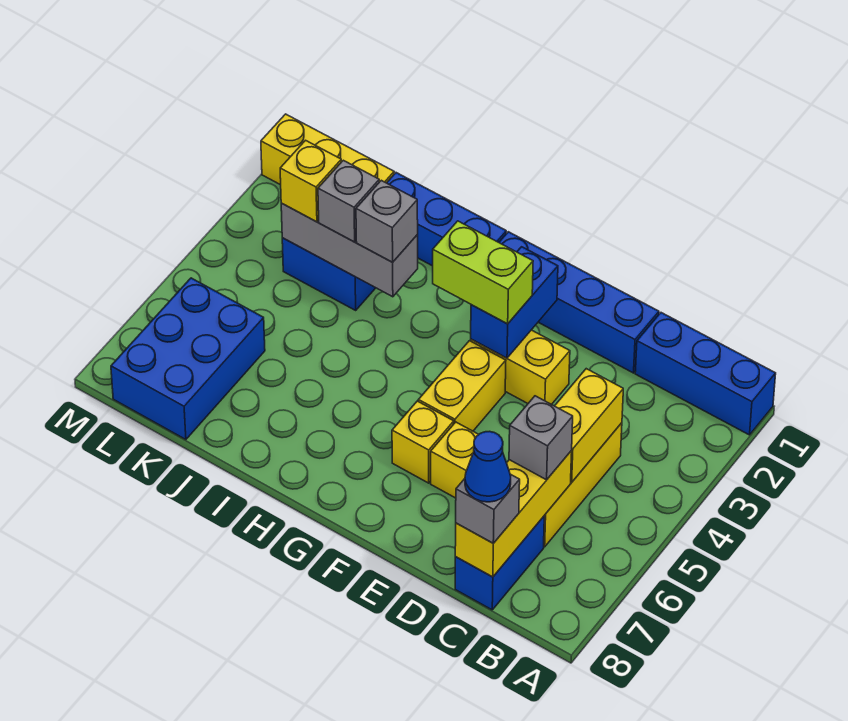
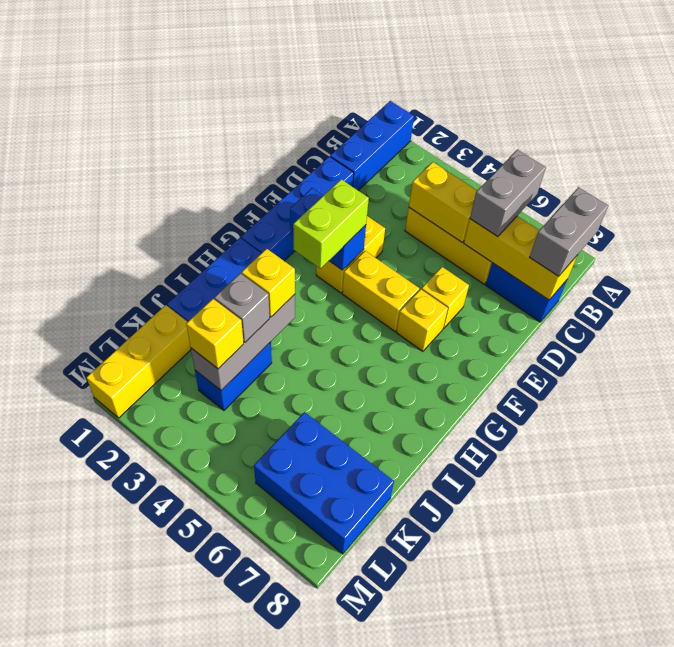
grey brick C6 level 3 -> grey brick B6:C6 level 3
grey brick C8 level 3 -> grey brick B8:C8 level 3
blue cone C8 level 4 -> none
grey brick I3 level 3 -> yellow brick I3 level 3

